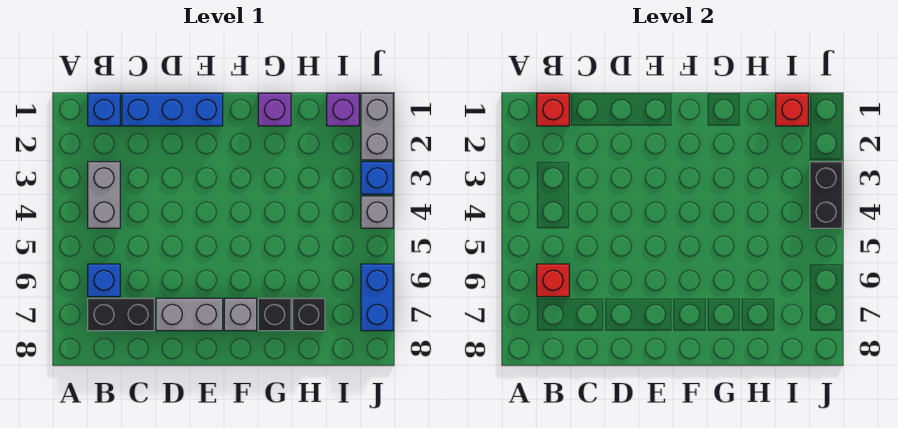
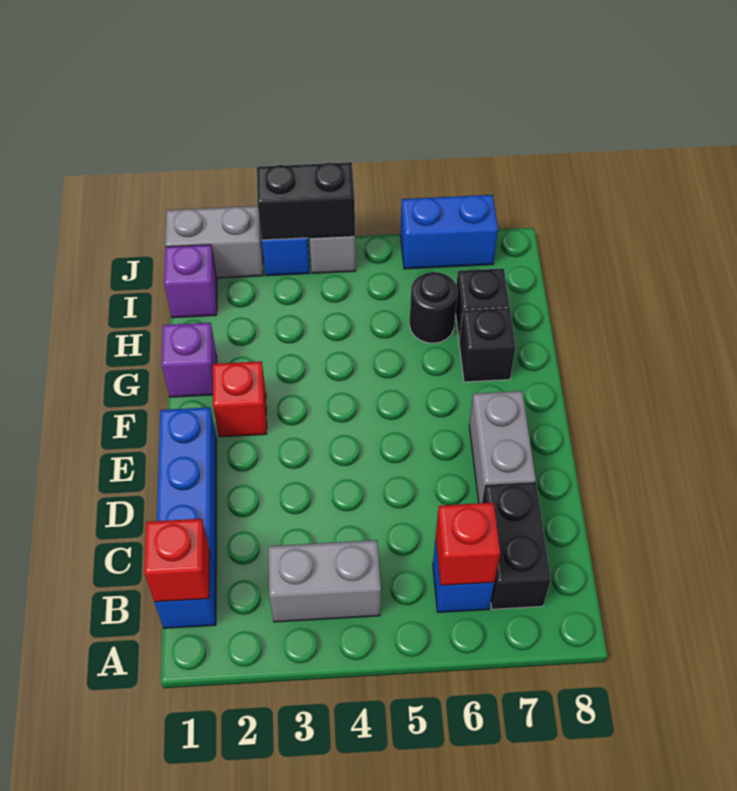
grey brick F7 level 1 -> none
none -> black round brick H6 level 1
red brick I1 level 2 -> red brick F2 level 1

